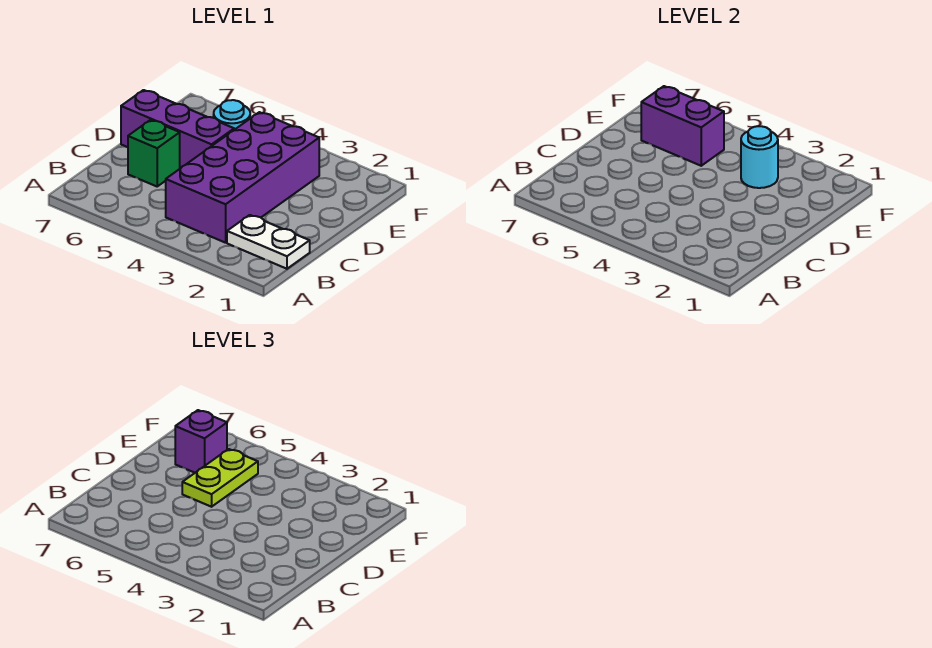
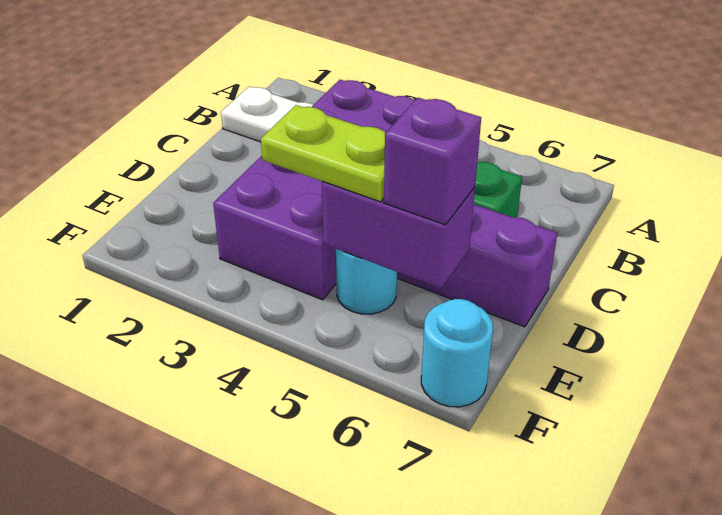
lime plate D5:E5 level 3 -> lime plate E4:E5 level 3
cyan round brick E3 level 2 -> cyan round brick F7 level 1

